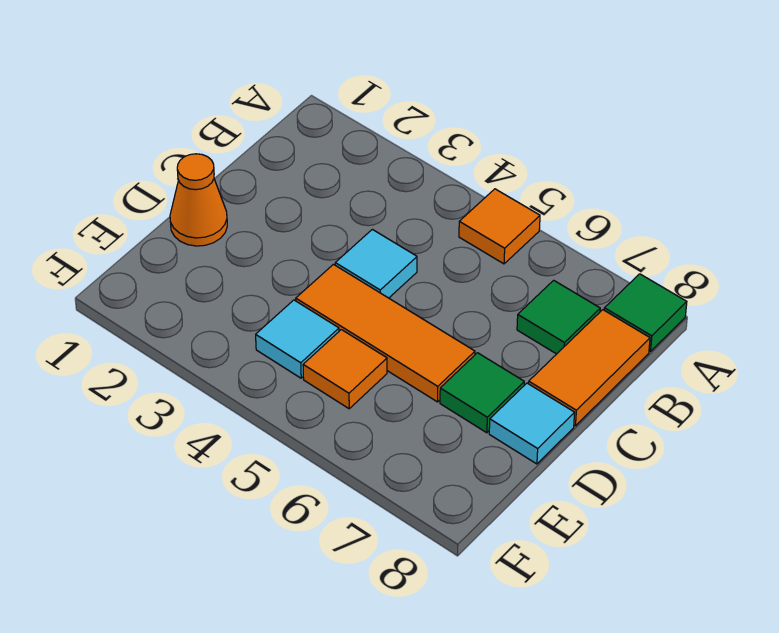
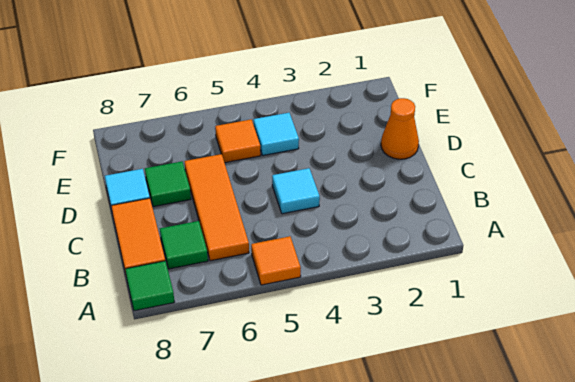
orange tile D4:D6 level 1 -> orange tile B6:D6 level 1

